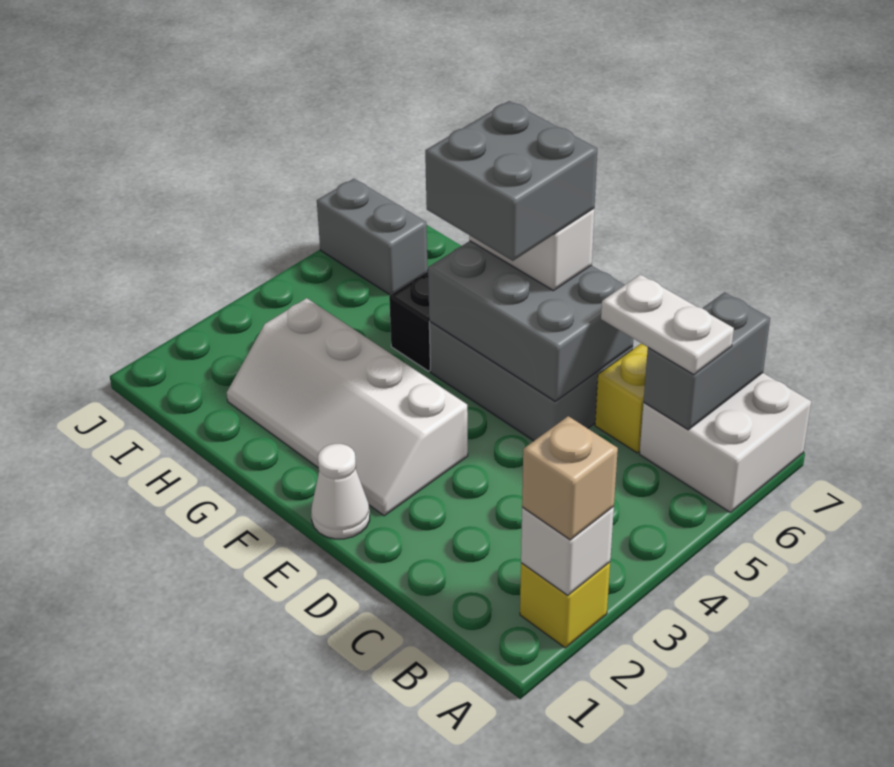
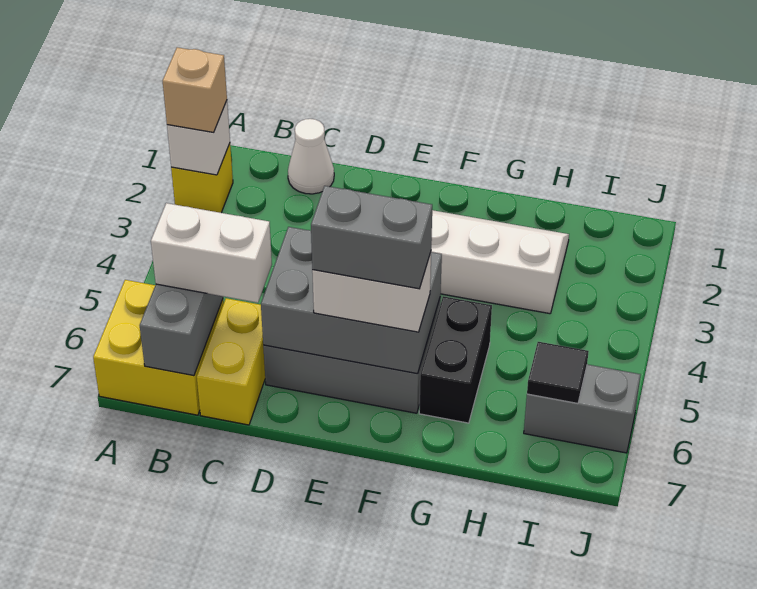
white brick A6:B7 level 1 -> yellow brick A6:B7 level 1
white plate B6:C6 level 3 -> white brick B6:C6 level 3
white cone E1 level 1 -> white cone C1 level 1
grey brick E5:F6 level 4 -> grey brick E6:F6 level 4
none -> black tile I6 level 2

